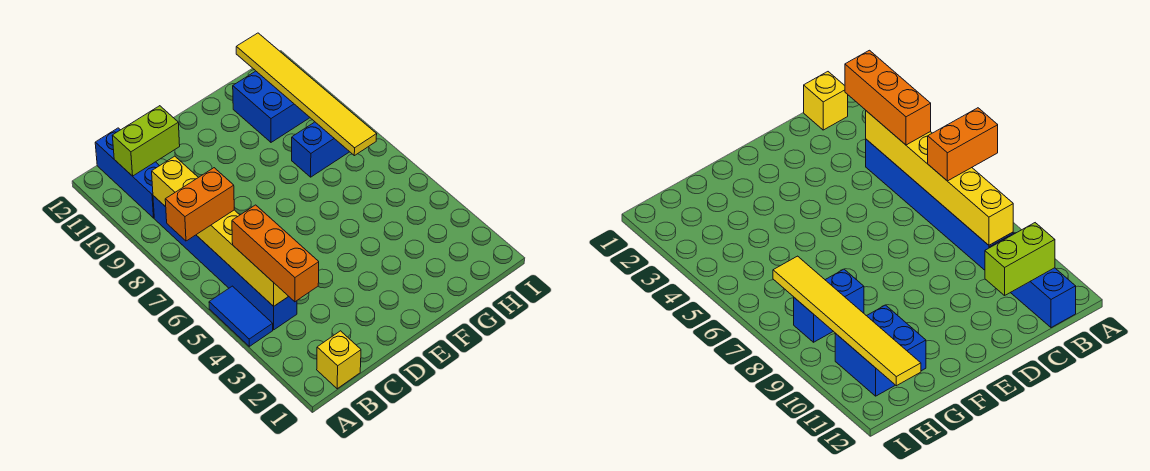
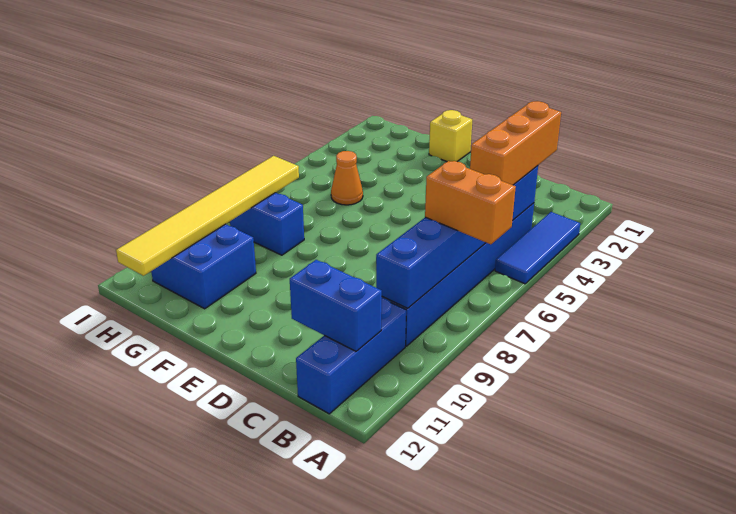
blue tile A4:A5 level 1 -> blue tile A3:A5 level 1
yellow brick B1 level 1 -> yellow brick F1 level 1
yellow brick B4:B9 level 2 -> blue brick B4:B9 level 2
lime brick B11:C11 level 2 -> blue brick B11:C11 level 2
none -> orange cone G5 level 1

